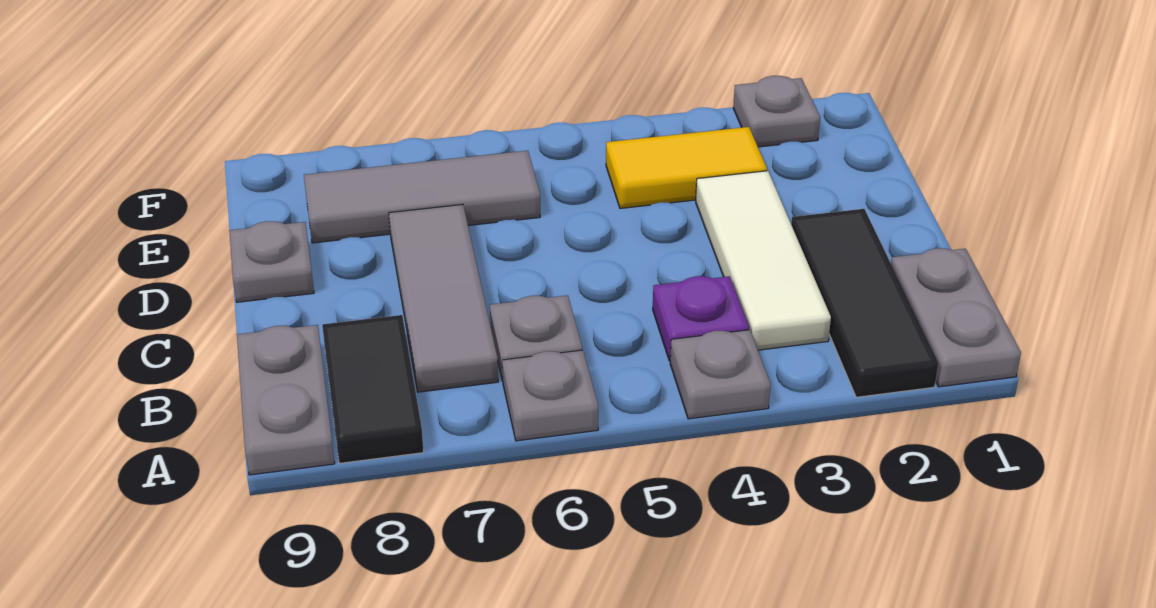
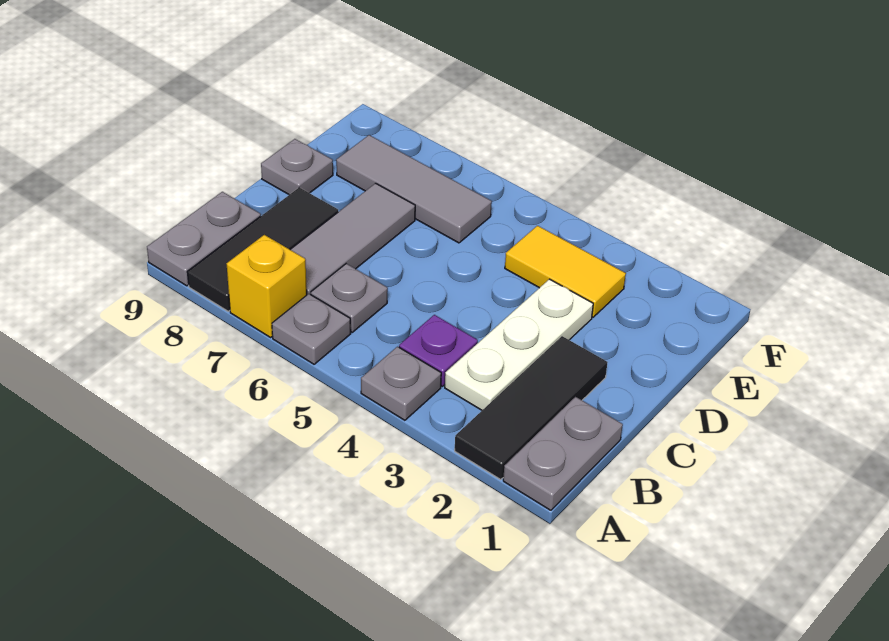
none -> yellow brick A7 level 1
black tile A8:B8 level 1 -> black tile A8:C8 level 1
white tile B3:D3 level 1 -> white plate B3:D3 level 1
grey plate F2 level 1 -> none

